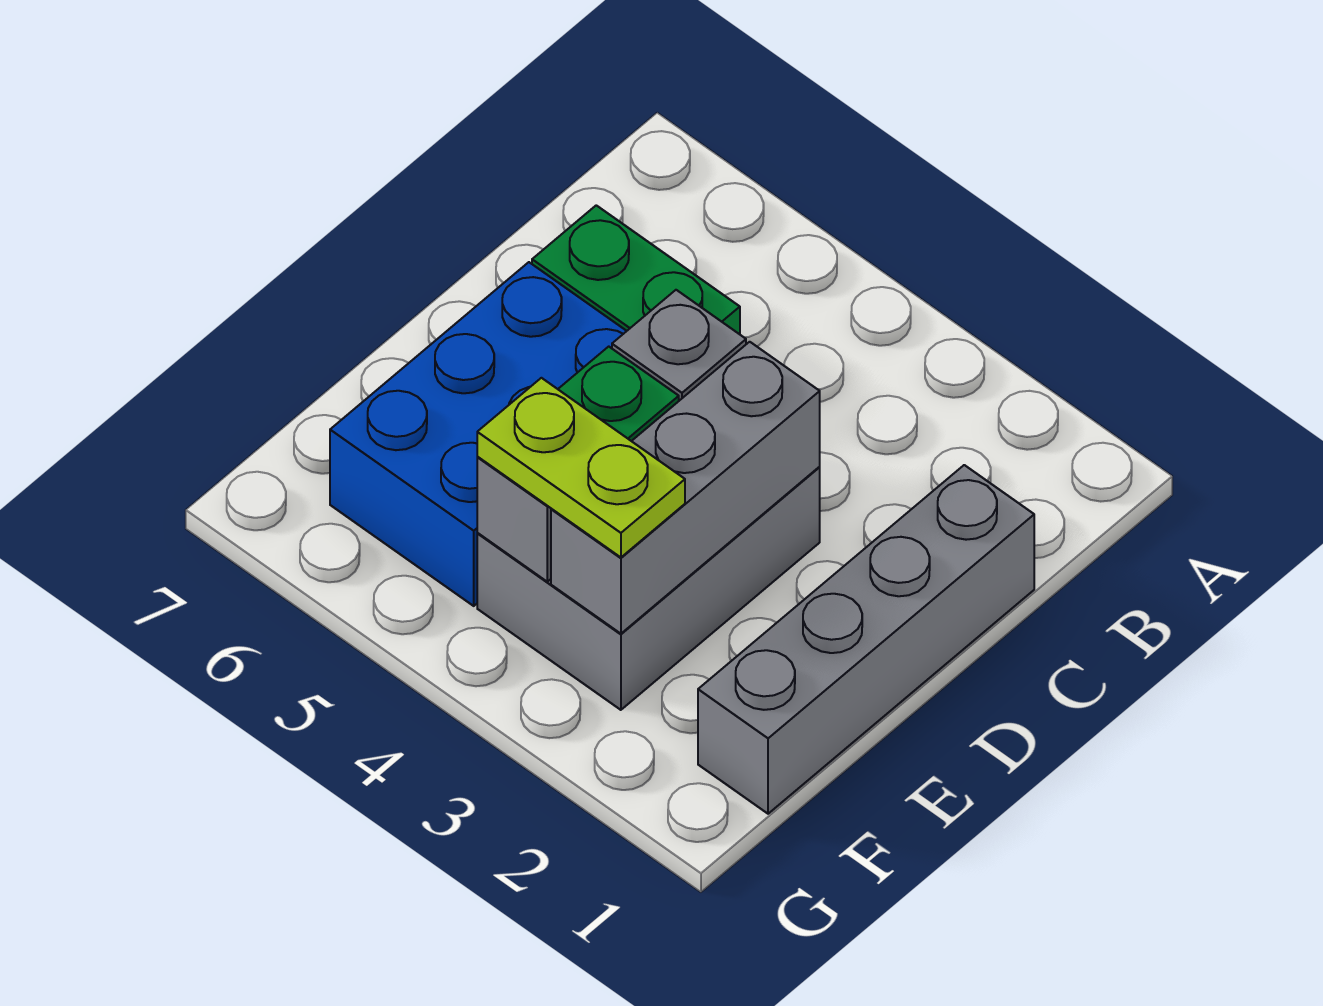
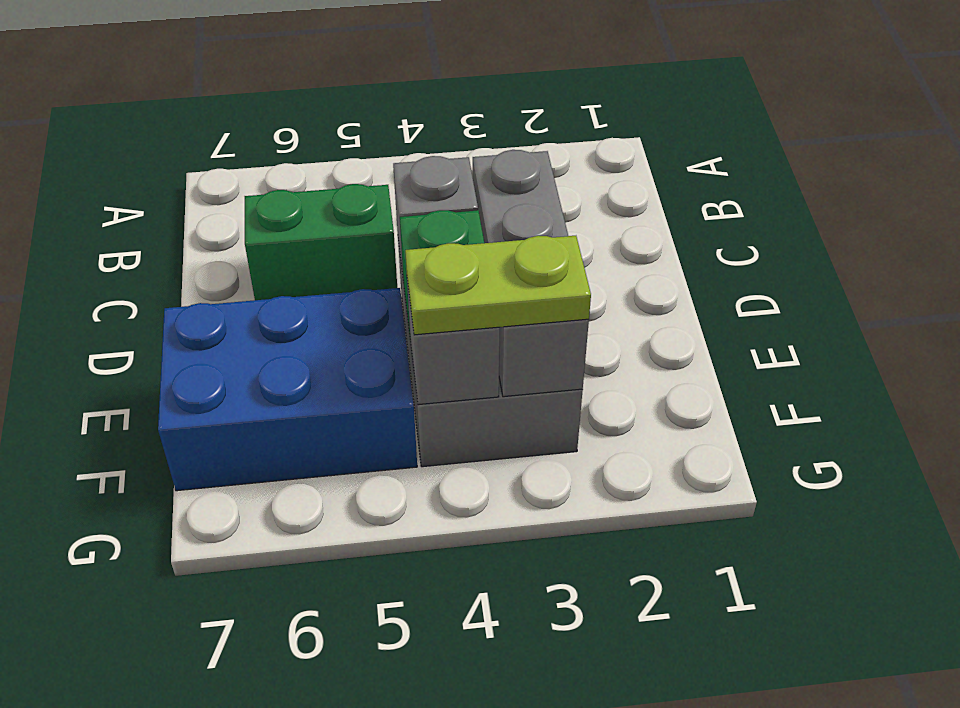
grey brick C1:F1 level 1 -> none
blue brick D5:F6 level 1 -> blue brick E5:F7 level 1

